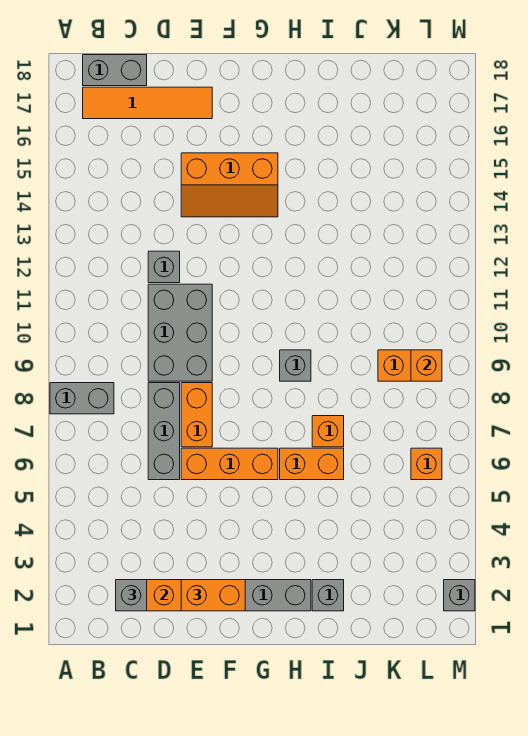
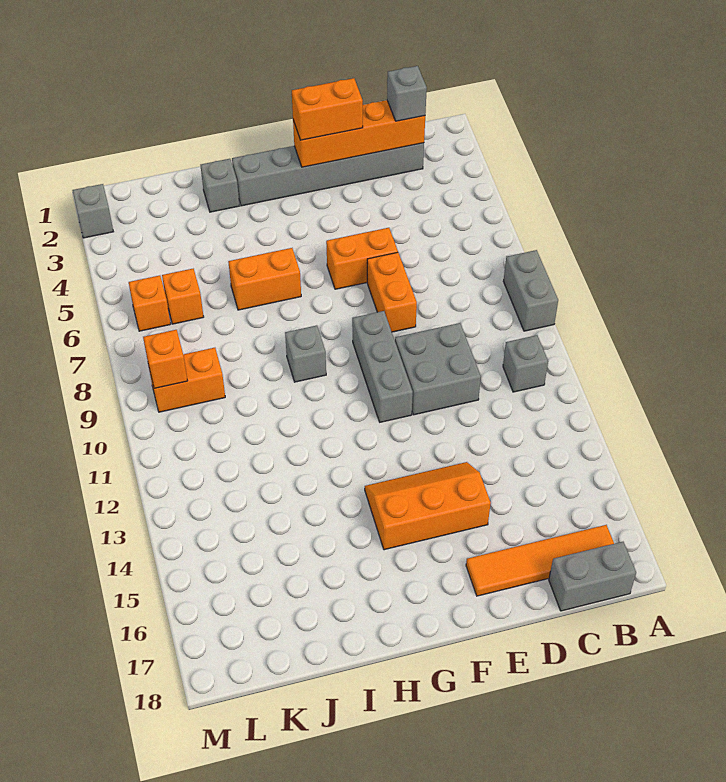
grey brick A8:B8 level 1 -> grey brick A8:A9 level 1
grey brick D6:D8 level 1 -> grey brick F9:F11 level 1
grey brick D9:E11 level 1 -> grey brick D10:E11 level 1
grey brick D12 level 1 -> grey brick B11 level 1
orange brick E6:G6 level 1 -> orange brick E6:F6 level 1
orange brick I7 level 1 -> orange brick K6 level 1

